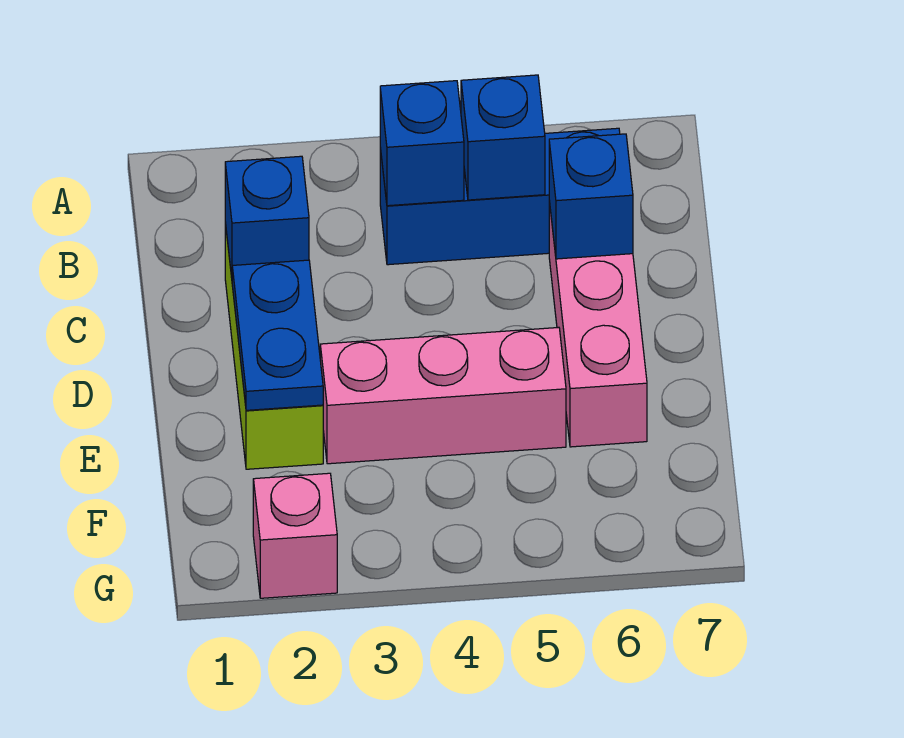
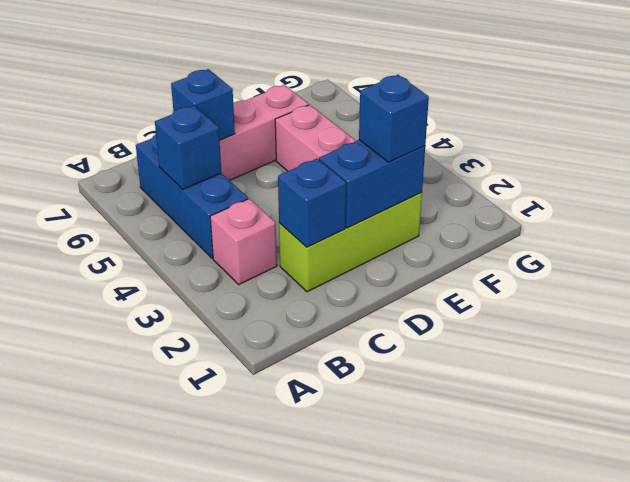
blue brick B4 level 2 -> blue brick E2 level 3
blue plate D2:E2 level 2 -> blue brick D2:E2 level 2
pink brick G2 level 1 -> pink brick B3 level 1

